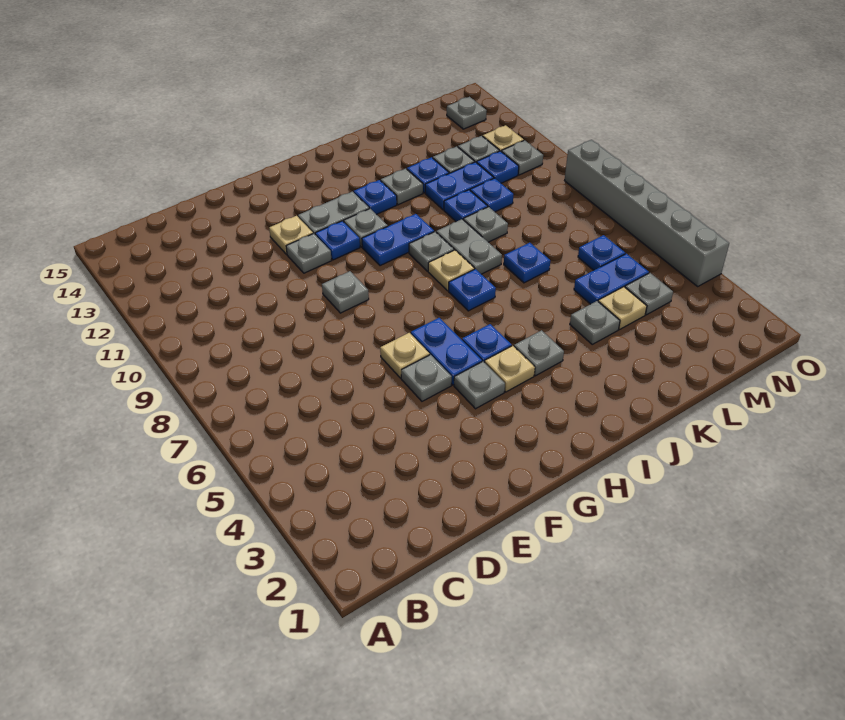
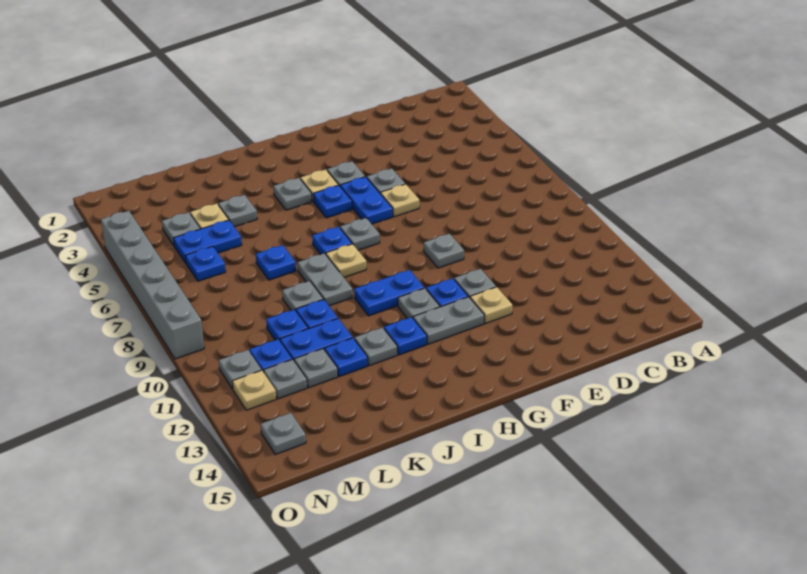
grey plate I9 level 1 -> grey plate H7 level 1

